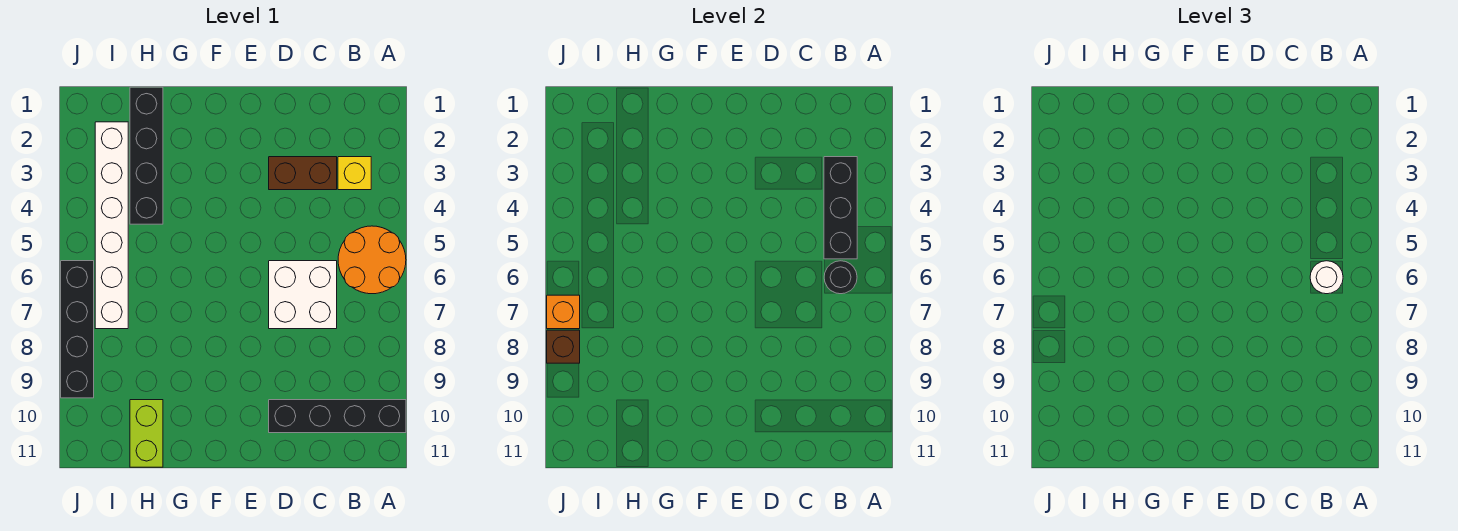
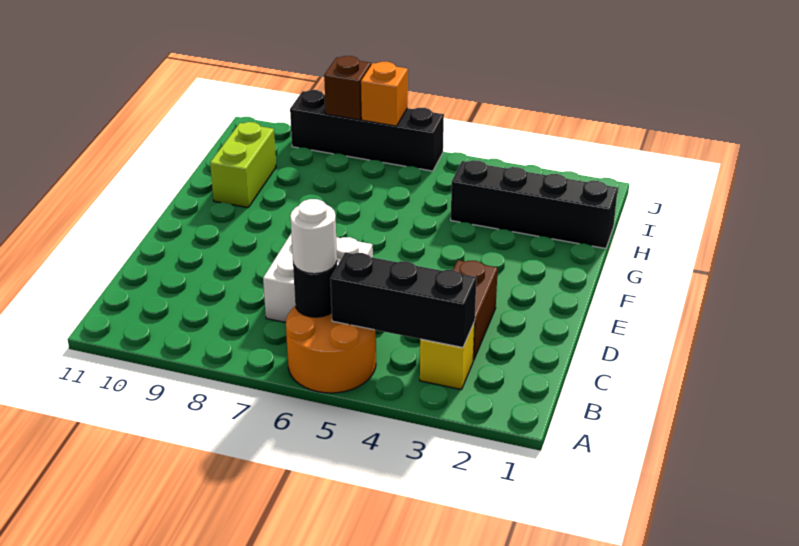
black brick A10:D10 level 1 -> none
lime brick H10:H11 level 1 -> lime brick G10:H10 level 1
white brick I2:I7 level 1 -> none

